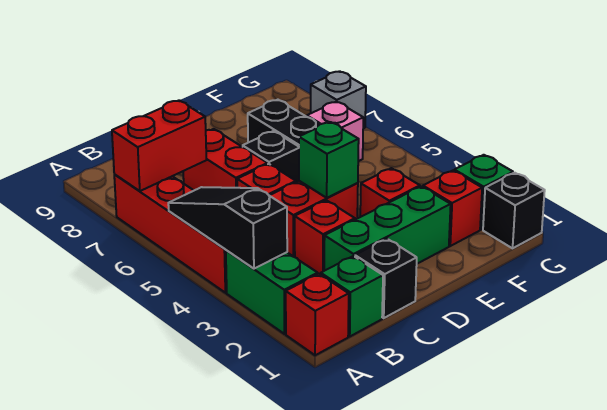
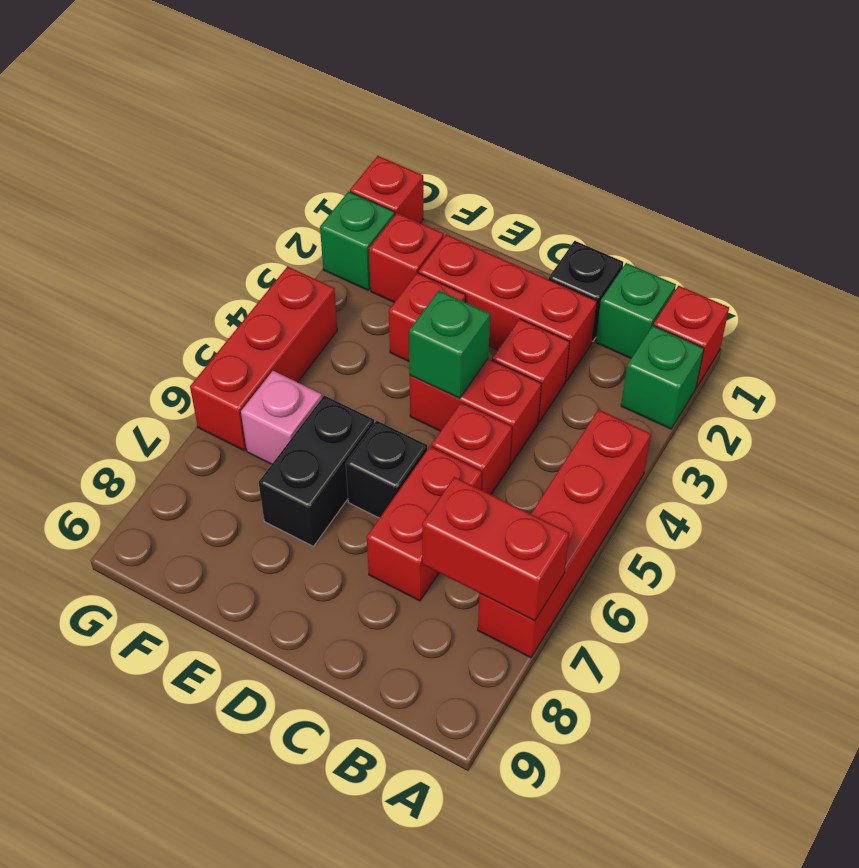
green brick A2:A3 level 1 -> green brick A2 level 1
black slope A3:A5 level 2 top 3 -> none
green brick C2:E2 level 1 -> red brick C2:E2 level 1
black brick G1 level 1 -> red brick G1 level 1
none -> red brick G4:G6 level 1
grey brick G7 level 1 -> none

